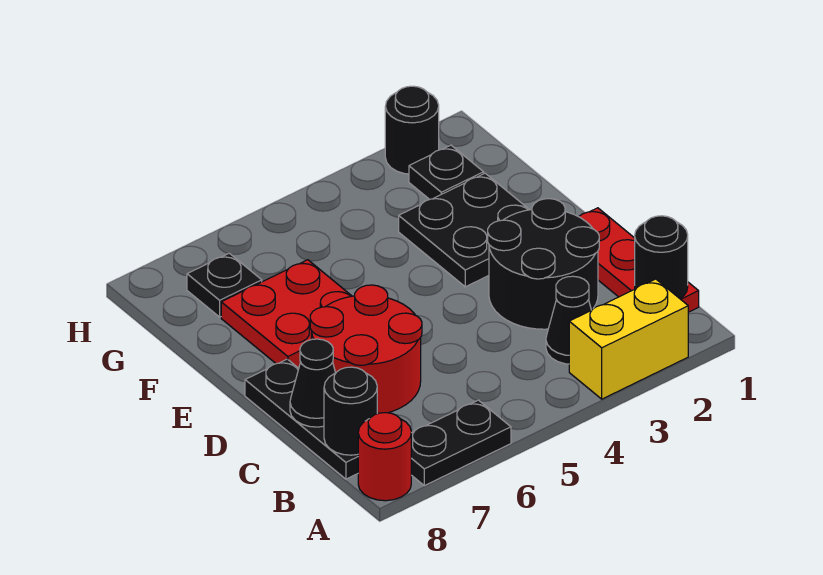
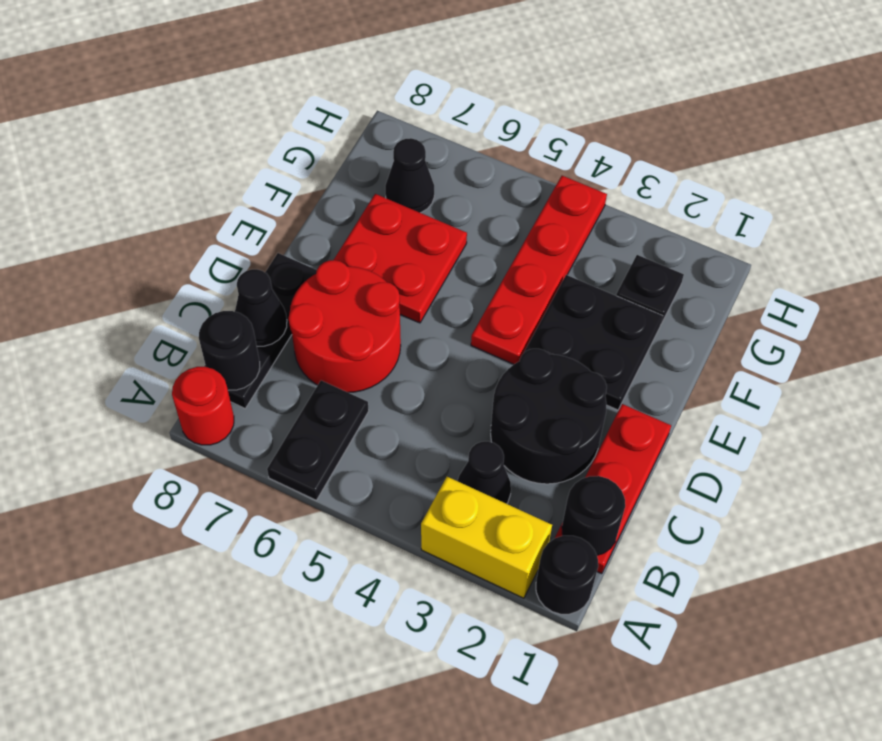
black plate A6:A7 level 1 -> black plate A6:B6 level 1
none -> red plate E4:H4 level 1
black plate G7 level 1 -> black cone G7 level 1
black round brick H2 level 1 -> black round brick A1 level 1

